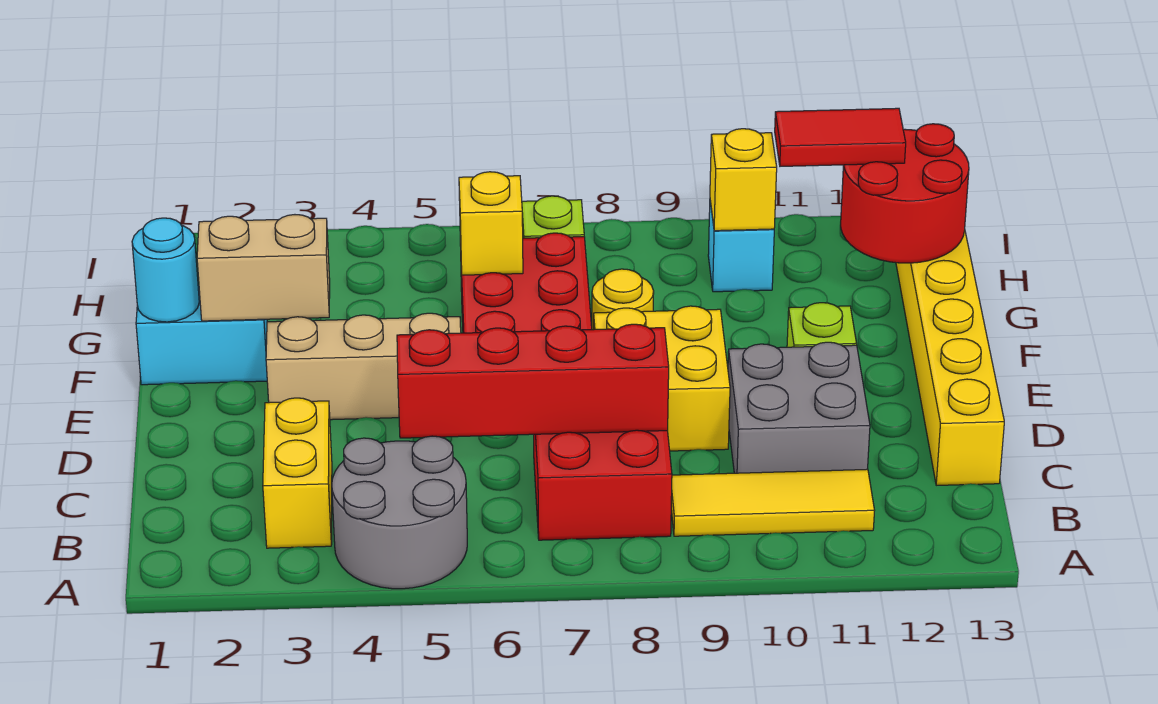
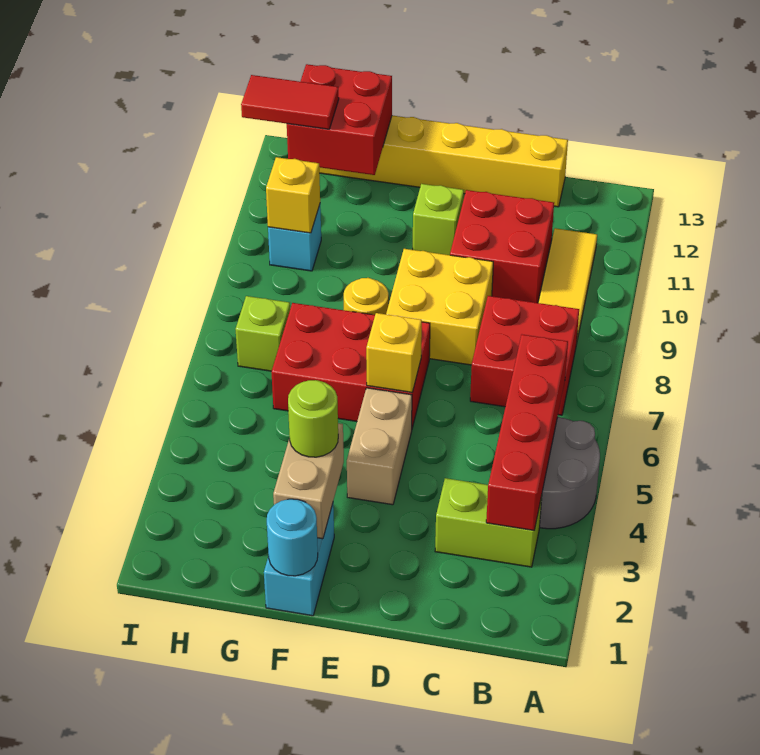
yellow brick B3:C3 level 1 -> lime brick B3:C3 level 1
red brick C5:C8 level 2 -> red brick B3:B6 level 2
grey brick C10:D11 level 1 -> red brick C10:D11 level 1
tan brick E3:E5 level 1 -> tan brick E4:E5 level 1
none -> lime round brick F3 level 3
yellow brick G6 level 2 -> yellow brick E6 level 2
red round brick G12:H13 level 2 -> red brick G12:H13 level 2
red tile H11:H12 level 3 -> red tile H12:I12 level 3

